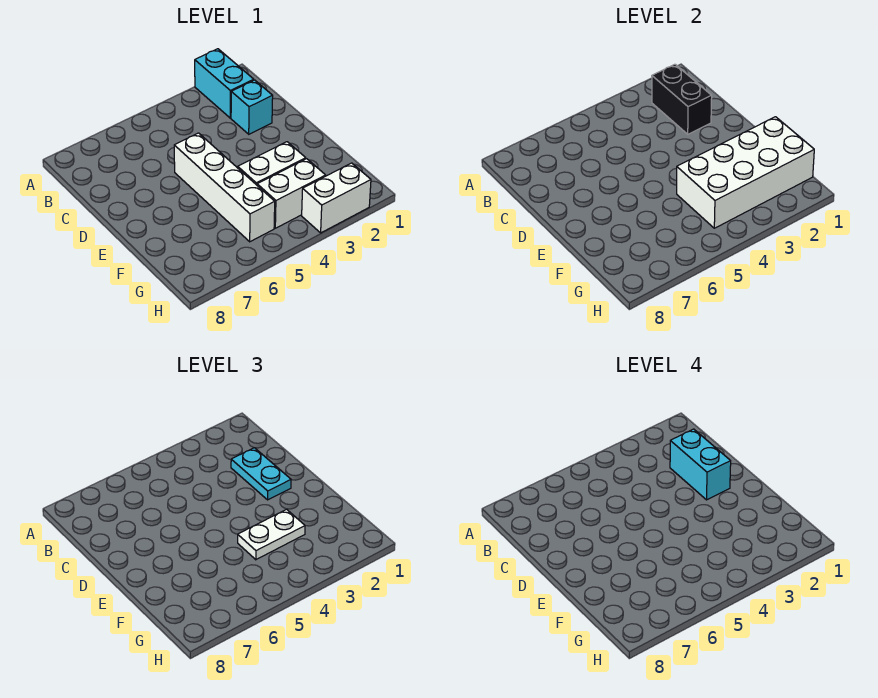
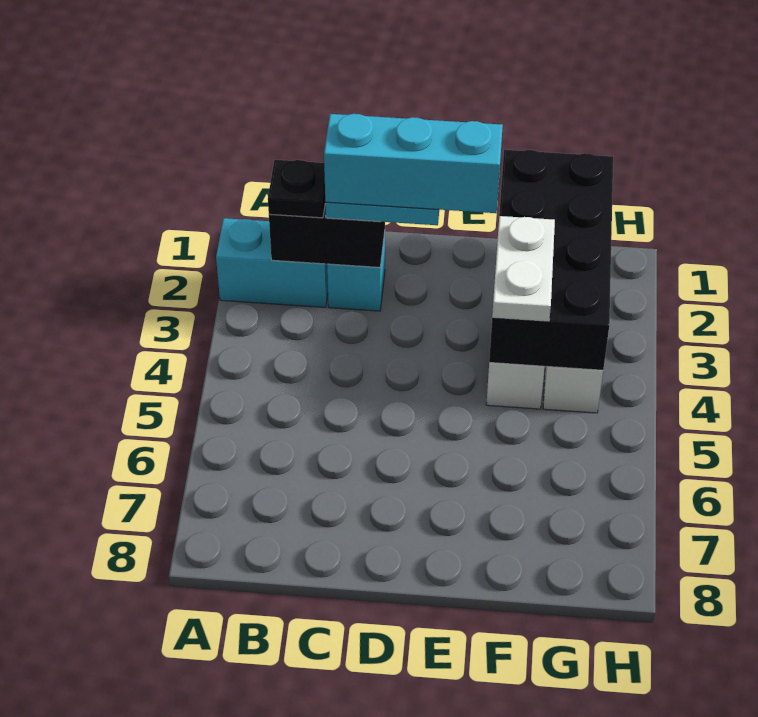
none -> black plate B2 level 3
cyan brick C2:D2 level 4 -> cyan brick C2:E2 level 4
white brick D5:G5 level 1 -> none
white brick F1:G4 level 2 -> black brick F1:G4 level 2
white brick H2:H3 level 1 -> none

